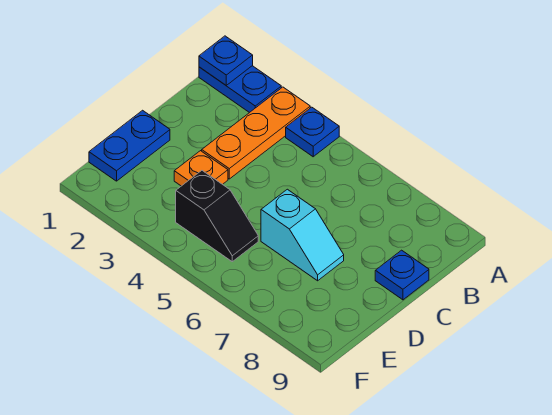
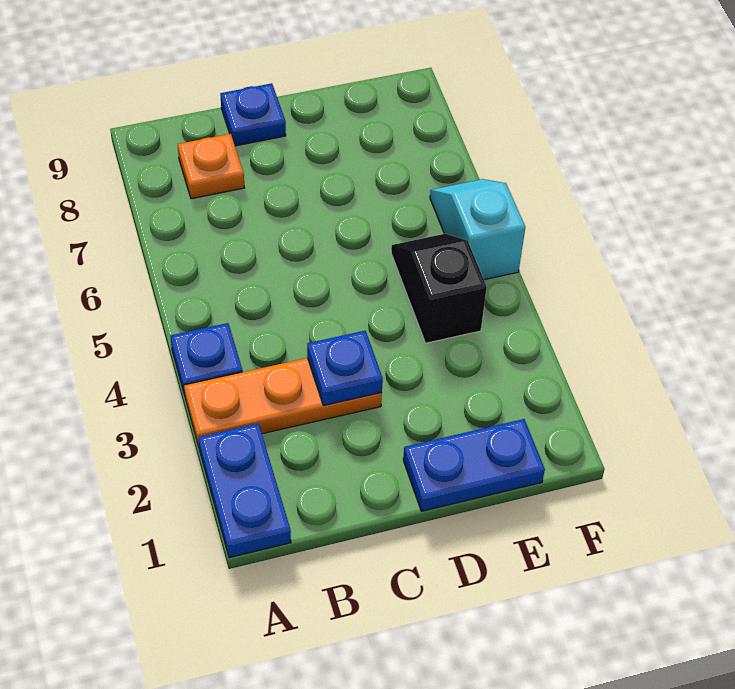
blue plate A1 level 2 -> blue plate C3 level 2
orange plate D3 level 1 -> orange plate B8 level 1
cyan slope D6:D7 level 1 top 6 -> cyan slope F5:F6 level 1 top 5

